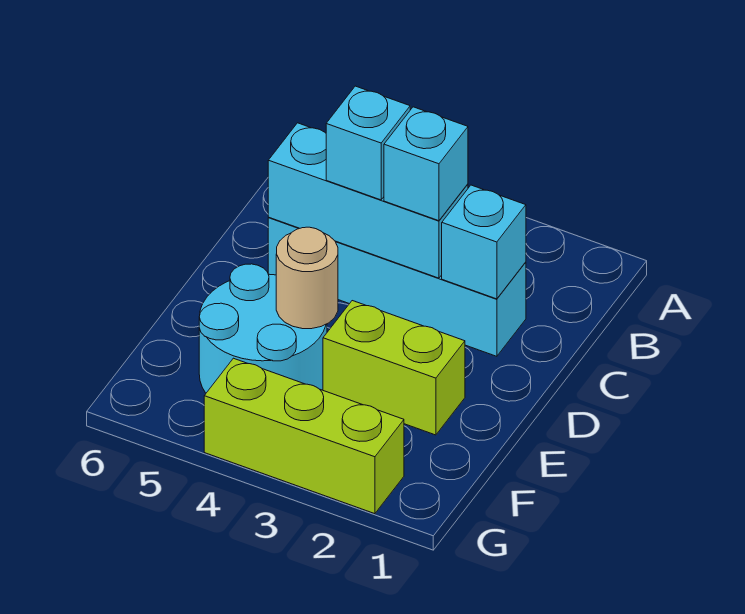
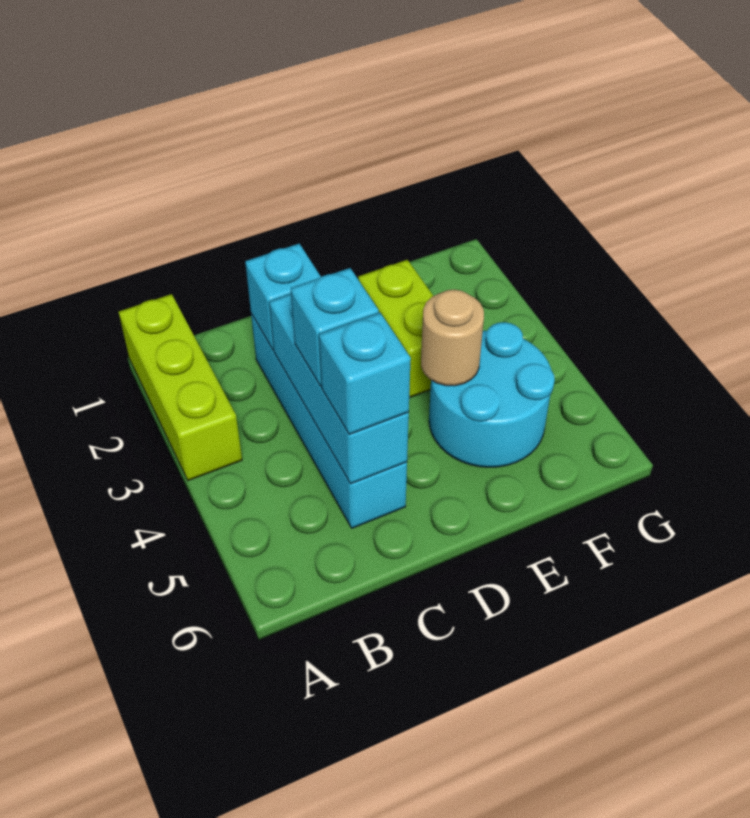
cyan brick C3 level 3 -> cyan brick C5 level 3
lime brick G2:G4 level 1 -> lime brick A1:A3 level 1

